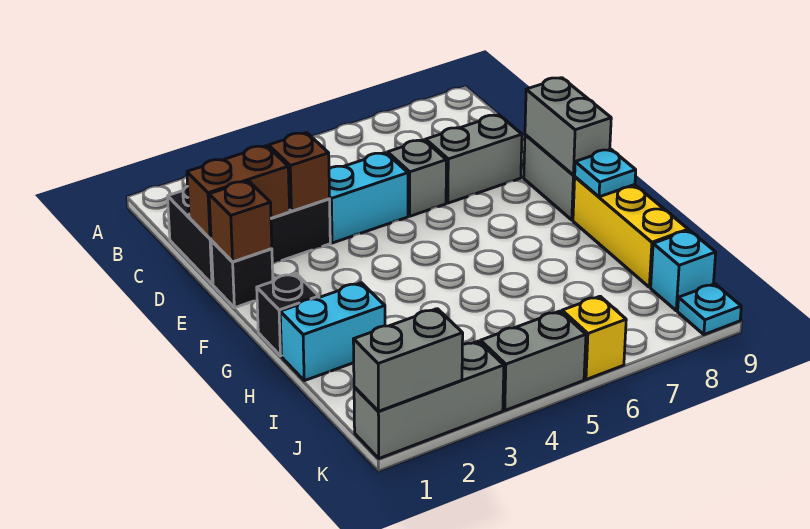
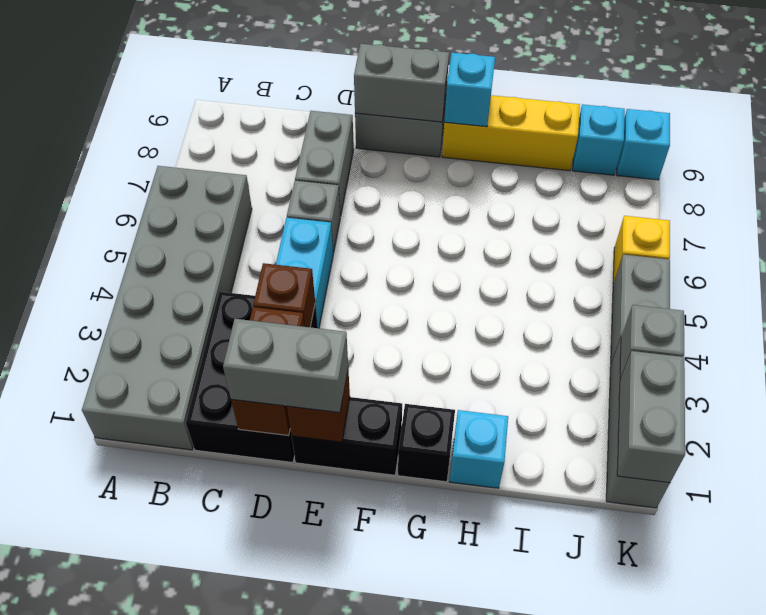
none -> grey brick A1:B6 level 1
none -> grey brick D1:E1 level 3
black brick E1 level 1 -> black brick E1:F1 level 1
cyan plate G9 level 2 -> cyan brick G9 level 2
cyan brick H1:H2 level 1 -> cyan brick H1 level 1
none -> grey brick K3 level 2
cyan plate K9 level 1 -> cyan brick K9 level 1

